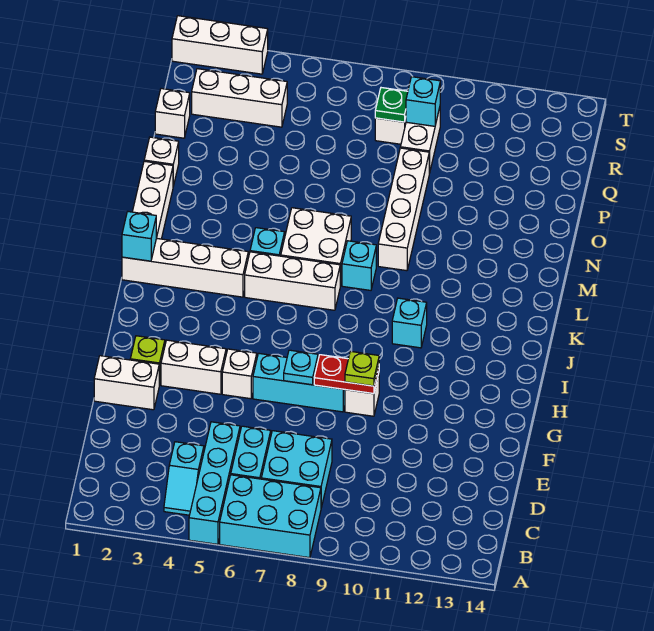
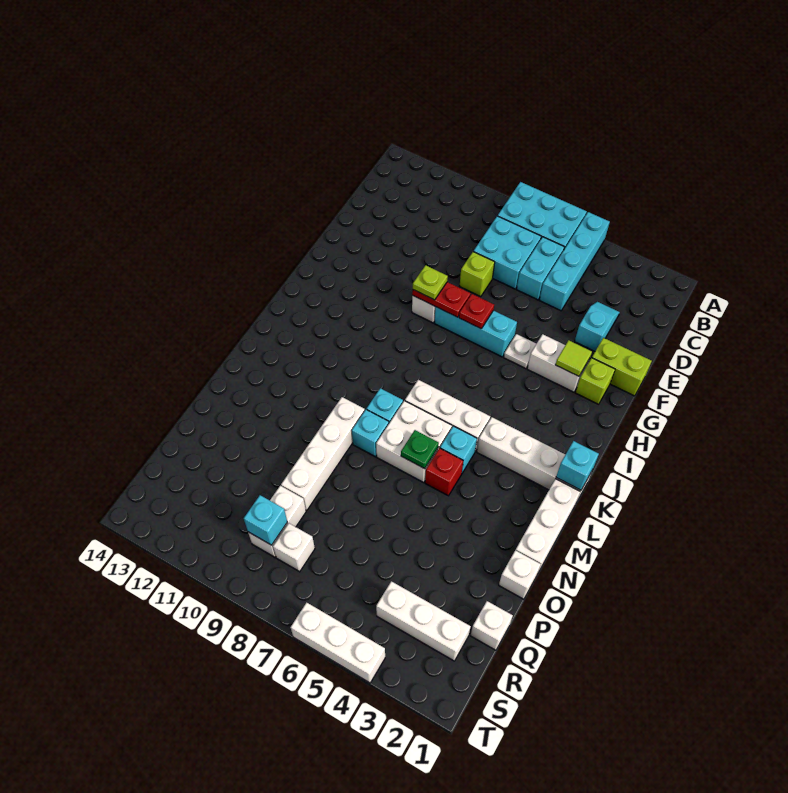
cyan slope B4:C4 level 1 top C -> cyan slope D3:E3 level 1 top E
none -> lime brick E8 level 1
white brick F1:F2 level 1 -> lime brick F1:F2 level 1
none -> lime tile G3 level 2
white brick G5 level 1 -> white plate G5 level 1
cyan plate G7 level 2 -> red plate G7 level 2
cyan brick J10 level 1 -> cyan brick M8 level 1
none -> red brick M5 level 1
green plate R8 level 2 -> green plate M6 level 2
white brick T1:T3 level 1 -> white brick T4:T6 level 1

